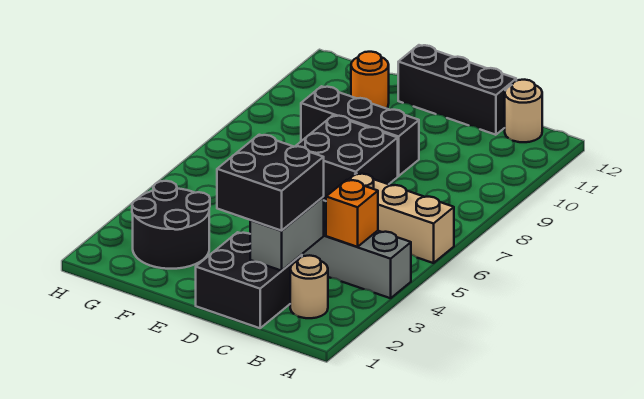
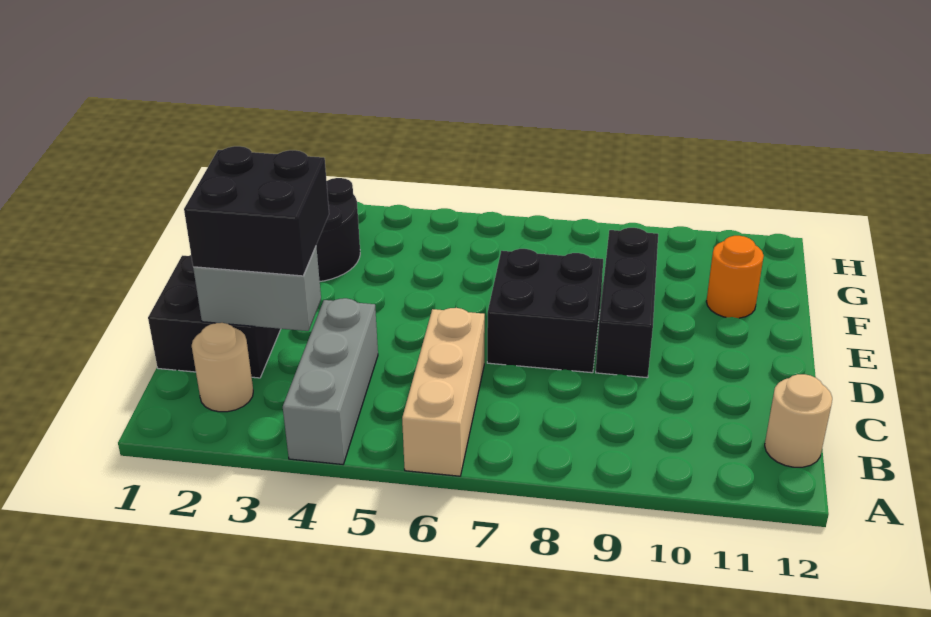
orange brick B4 level 2 -> none
black brick C12:E12 level 1 -> none

